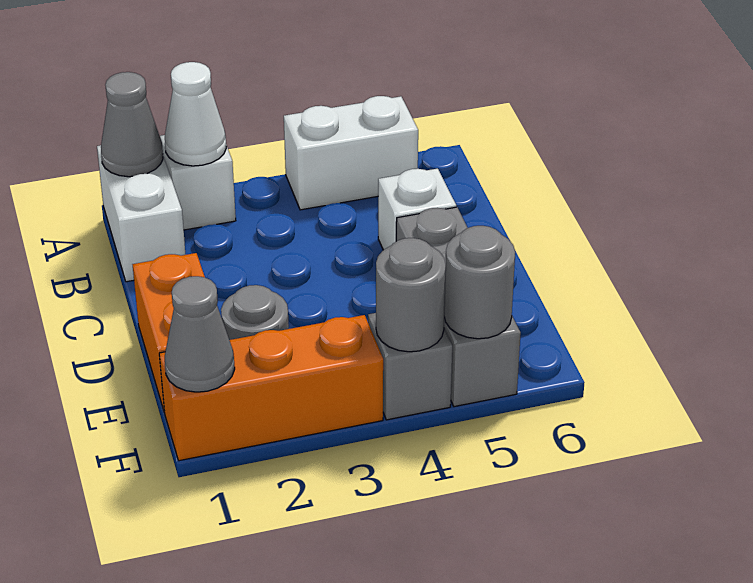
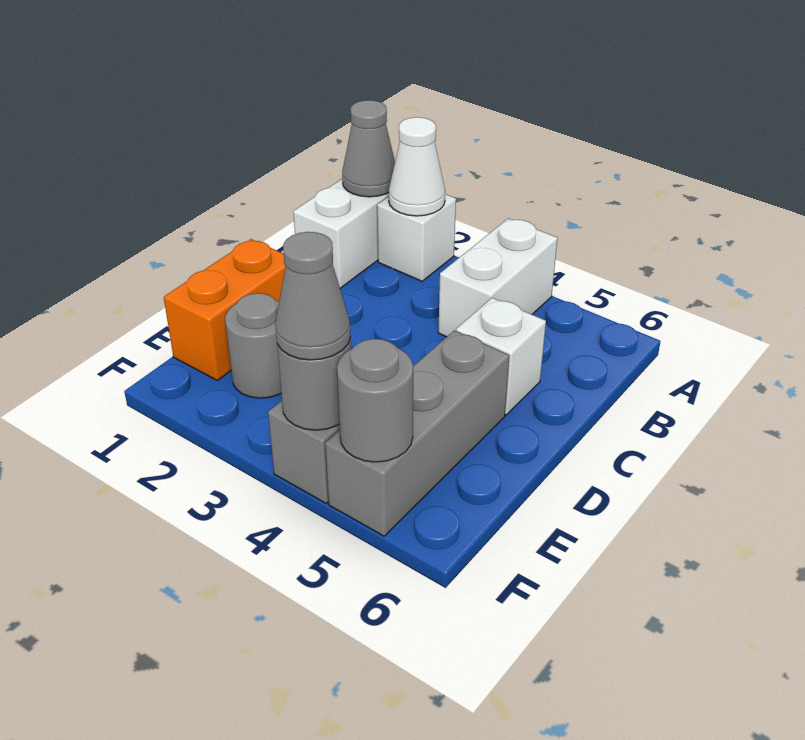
white brick A4:A5 level 1 -> white brick A4:B4 level 1
orange brick F1:F3 level 1 -> none
grey cone F1 level 2 -> grey cone F4 level 3

